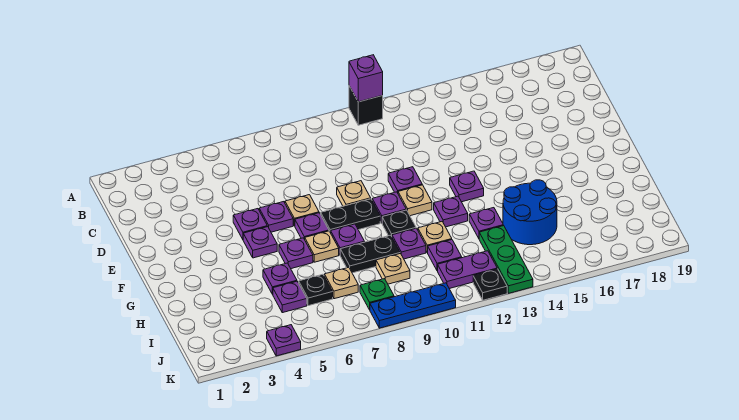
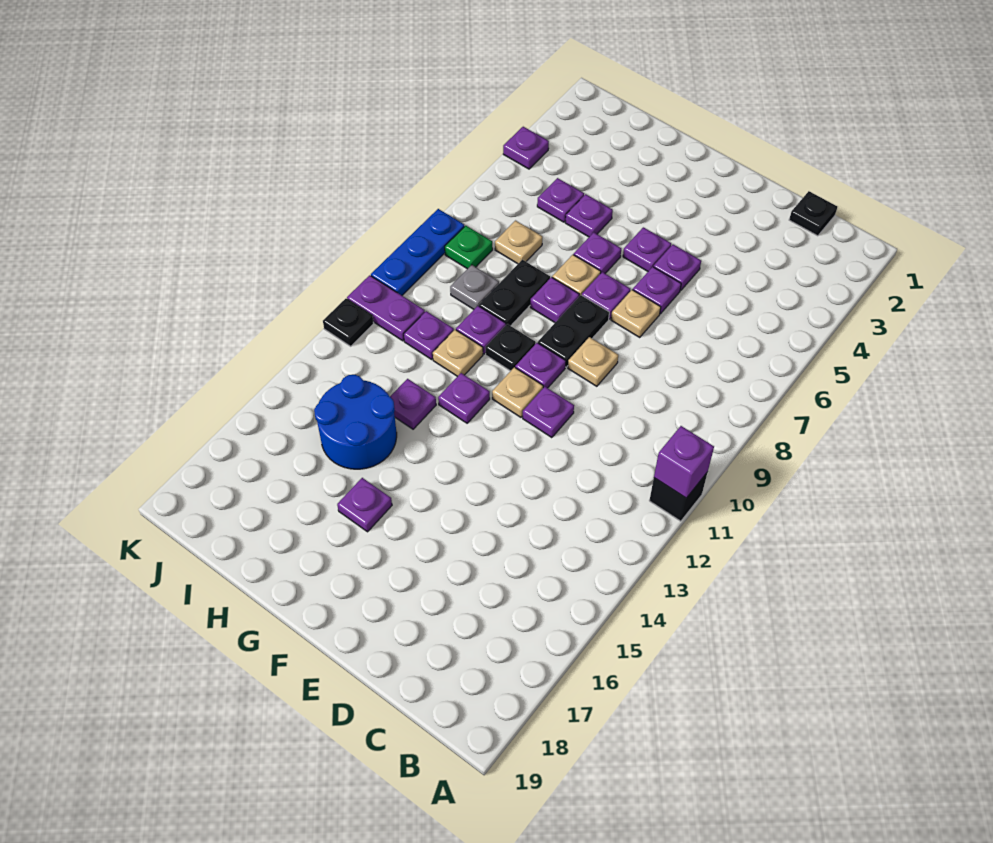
purple plate F13 level 1 -> purple plate G16 level 1
black plate I6 level 1 -> black plate C1 level 1
tan plate I9 level 1 -> grey plate I9 level 1
green plate I13:K13 level 1 -> none
purple plate J11:J12 level 1 -> purple plate J11:K11 level 1

